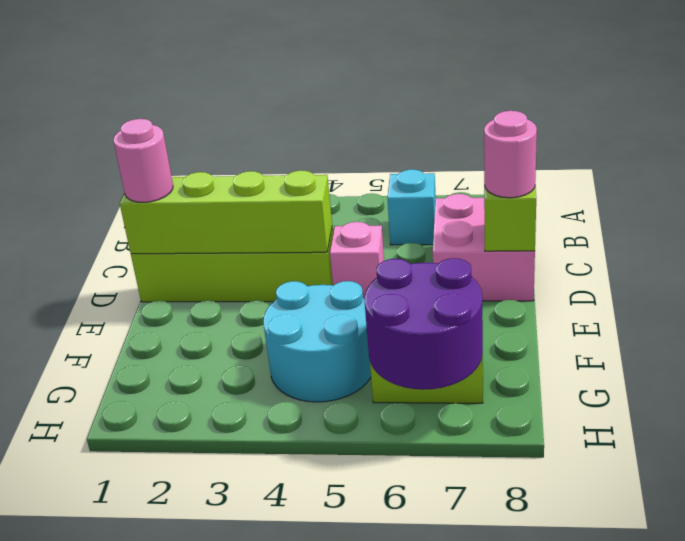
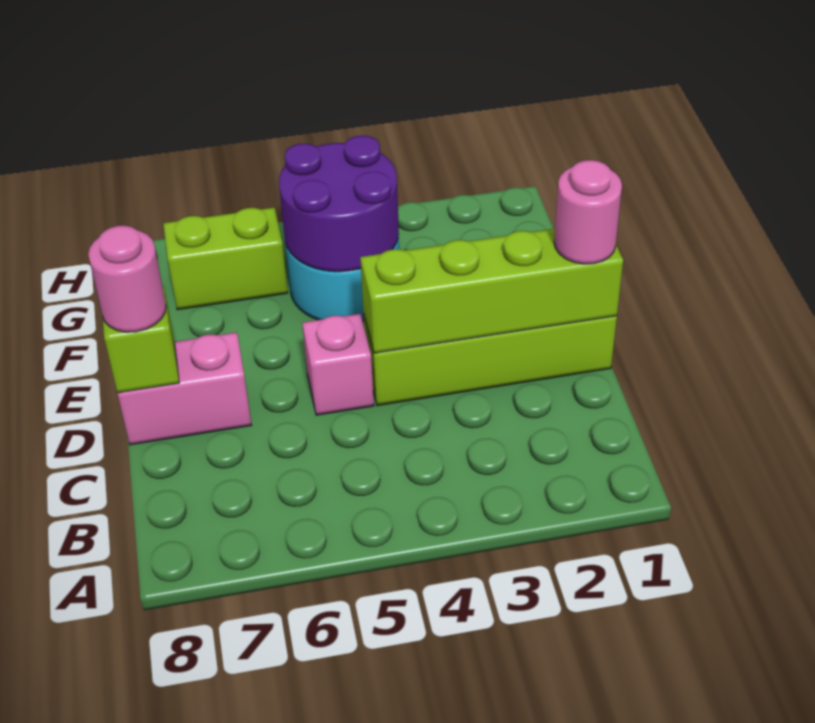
cyan brick B6 level 1 -> none
pink brick C7:D8 level 1 -> pink brick D7:D8 level 1
purple round brick G6:H7 level 2 -> purple round brick F4:G5 level 2

